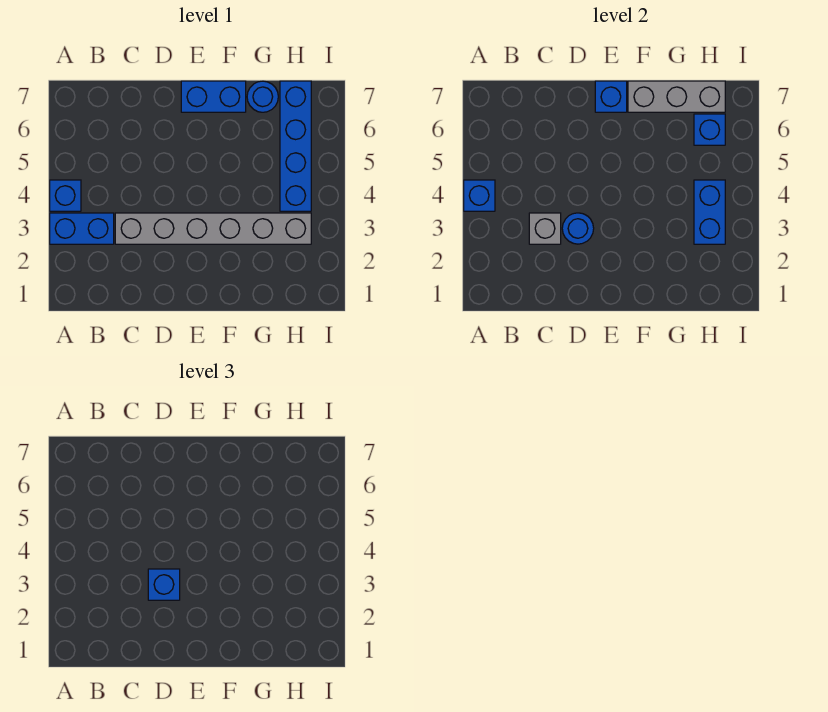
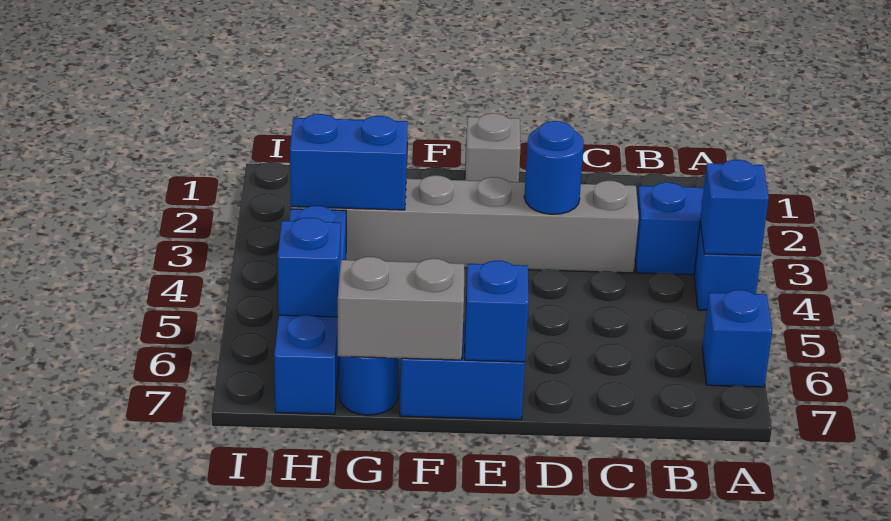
grey brick C3 level 2 -> grey brick E1 level 1
blue brick D3 level 3 -> blue brick A6 level 1
grey brick F7:H7 level 2 -> grey brick F7:G7 level 2
blue brick H3:H4 level 2 -> blue brick G3:H3 level 2

